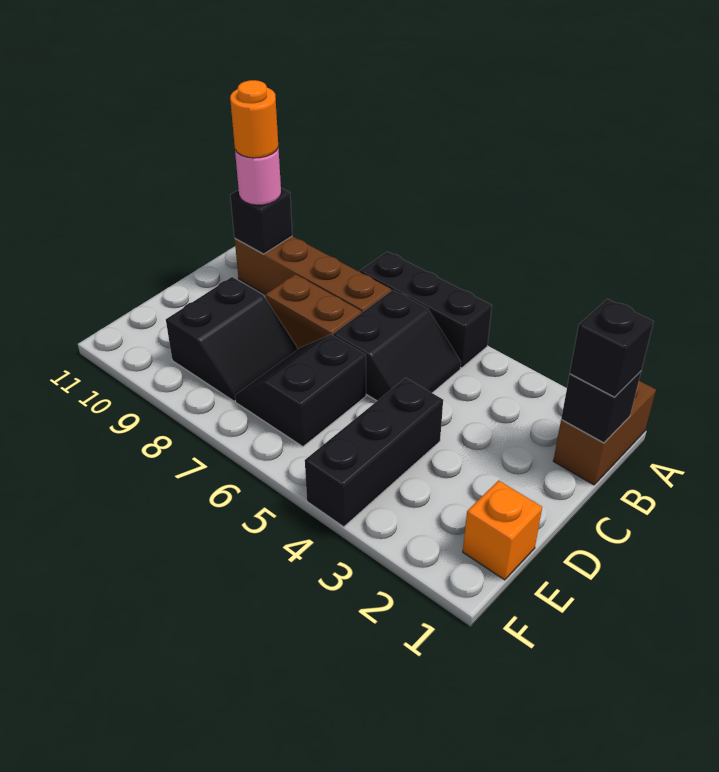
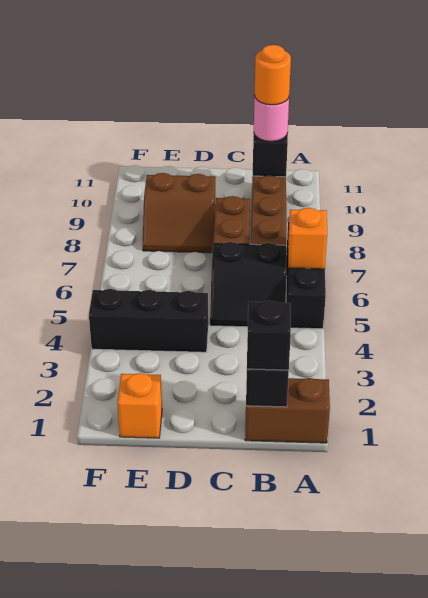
none -> orange brick A6 level 2
black slope D6:E7 level 1 top 6 -> none
black slope D8:E9 level 1 top 9 -> brown slope D8:E9 level 1 top 9

